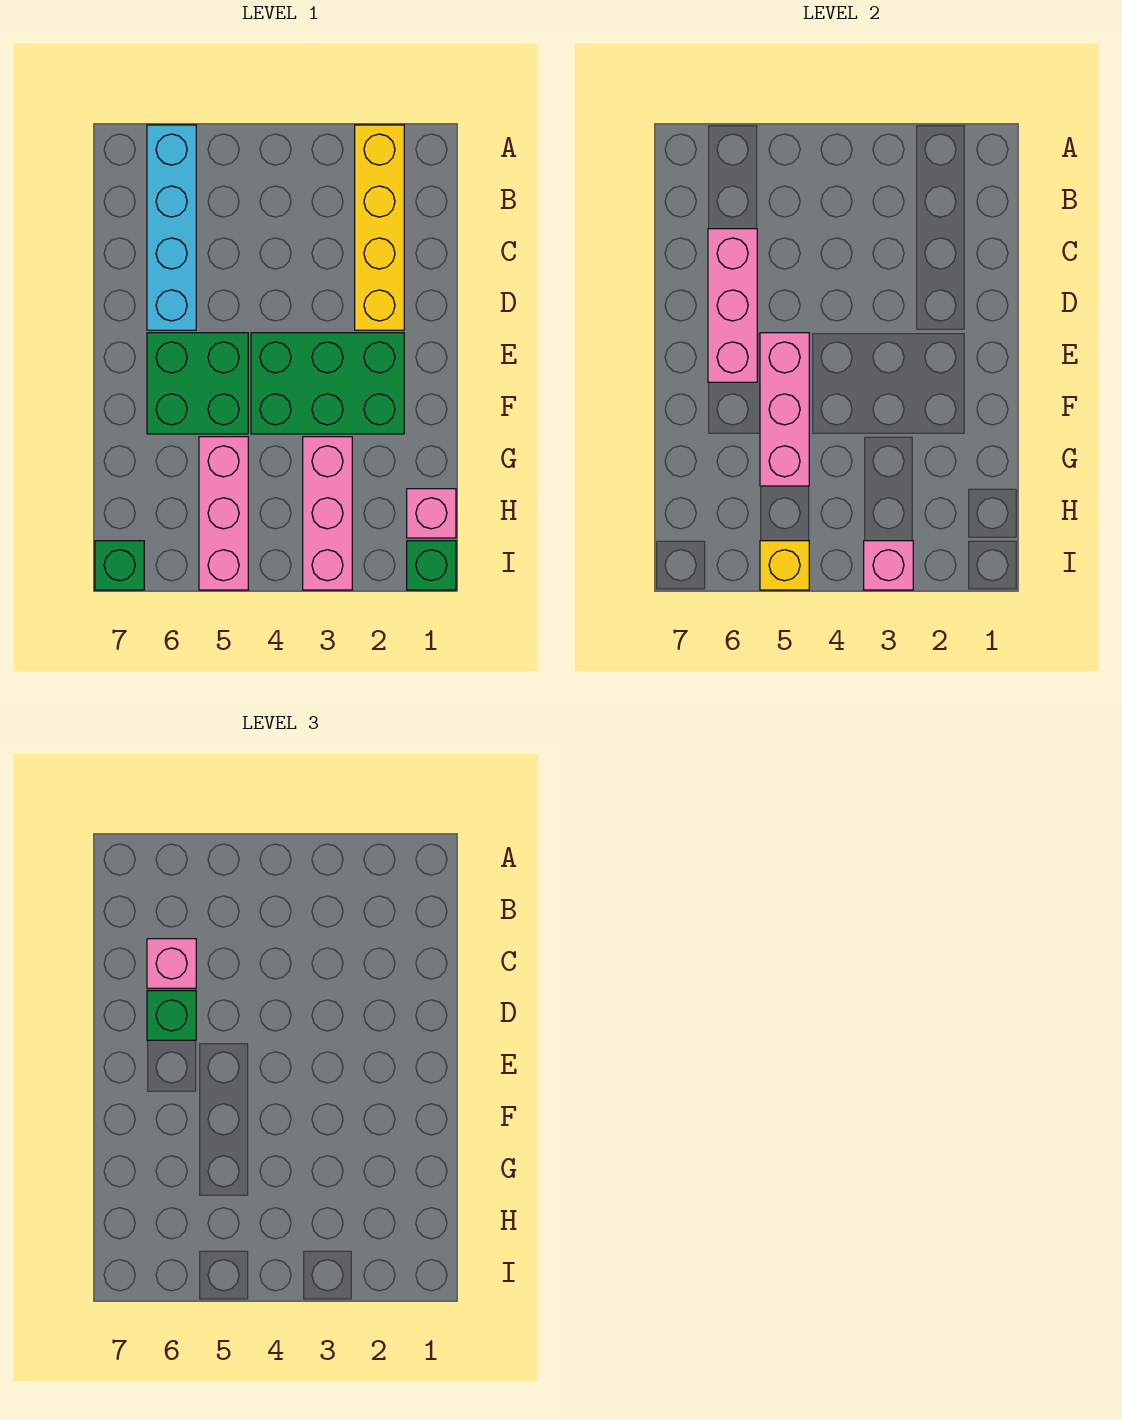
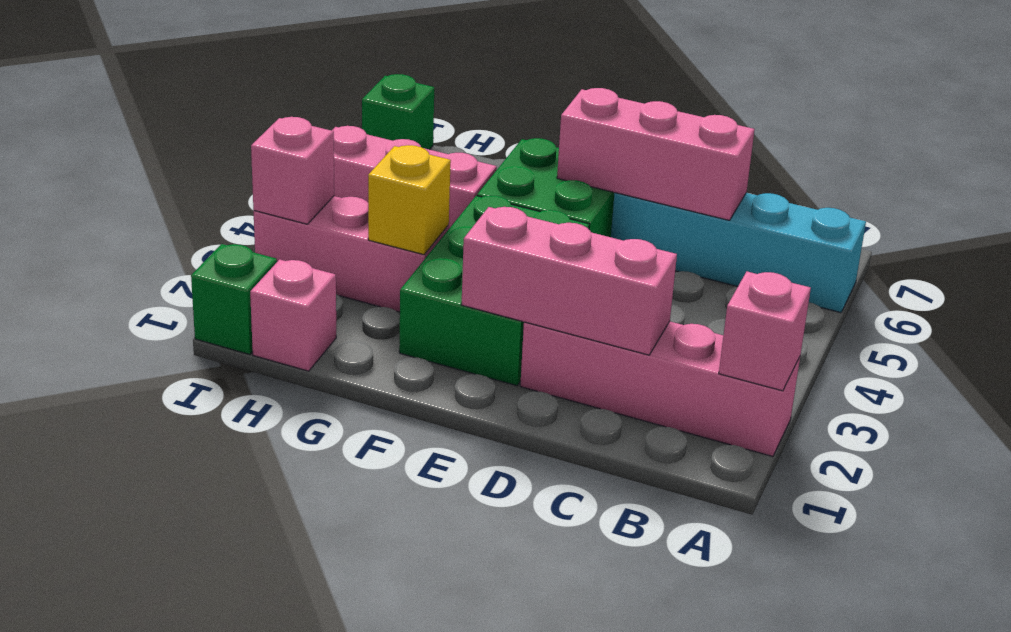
yellow brick A2:D2 level 1 -> pink brick A2:D2 level 1
pink brick C6 level 3 -> pink brick A2 level 2
green brick D6 level 3 -> none
pink brick E5:G5 level 2 -> pink brick C2:E2 level 2
yellow brick I5 level 2 -> yellow brick G3 level 2

